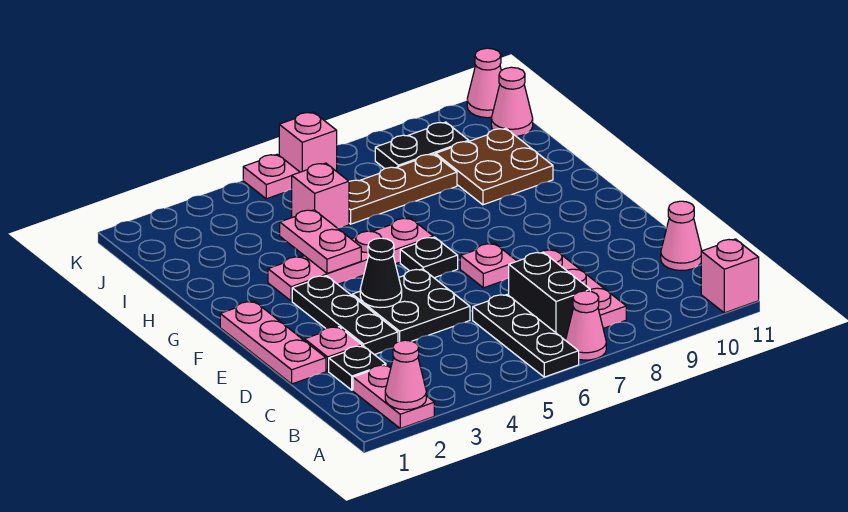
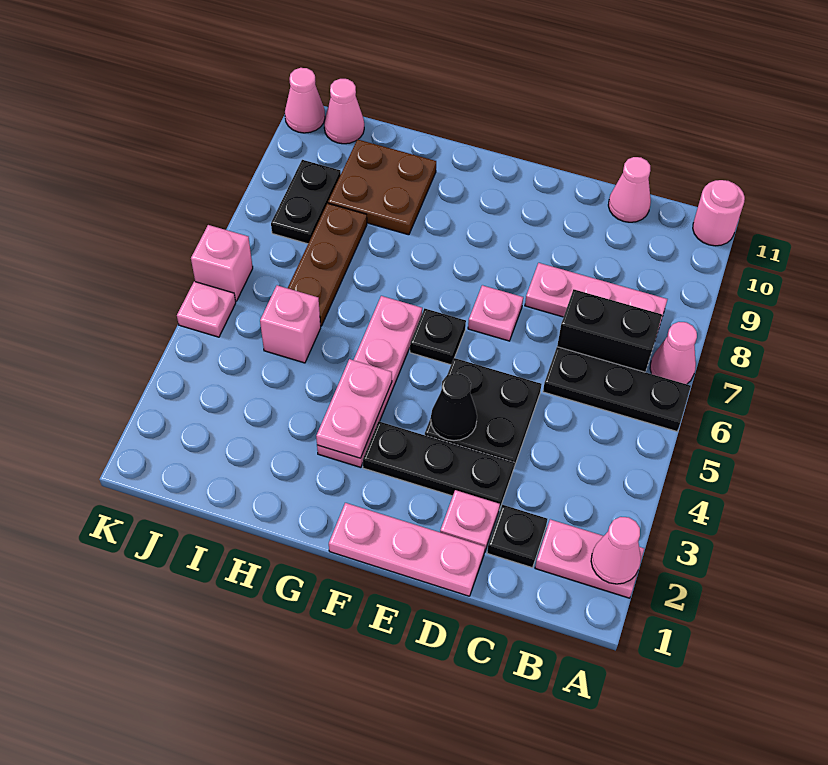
pink brick A11 level 1 -> pink round brick A11 level 1
pink plate G4:H4 level 2 -> pink plate G3:G4 level 2

